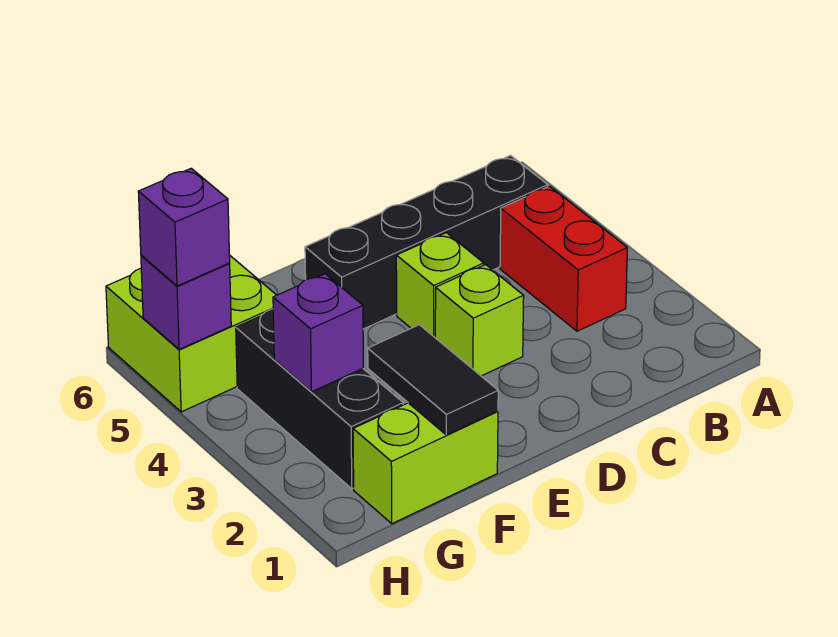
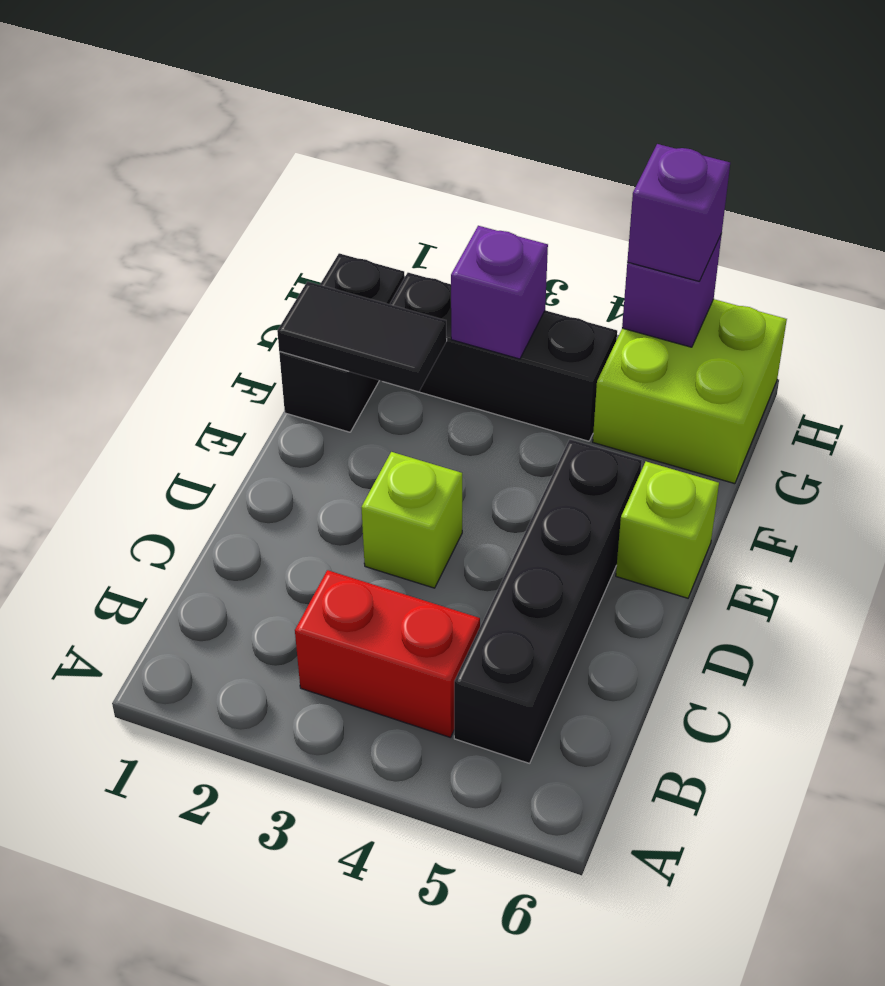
lime brick D4 level 1 -> lime brick E6 level 1
lime brick F1:G1 level 1 -> black brick F1:G1 level 1

